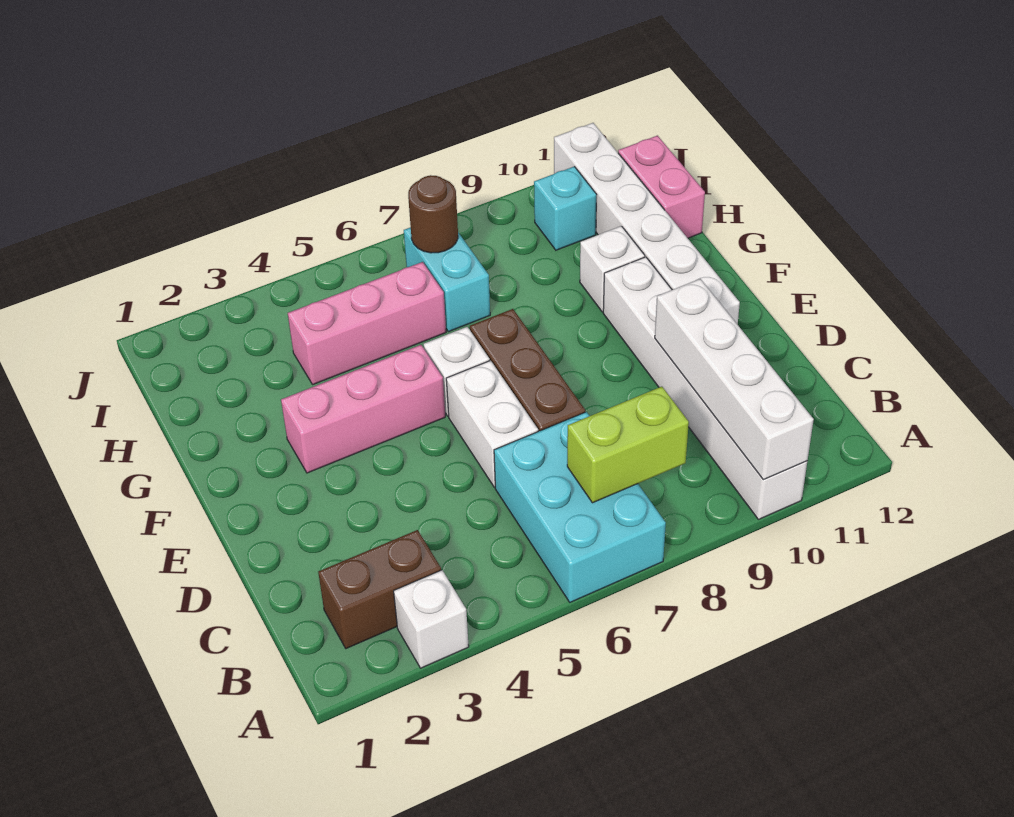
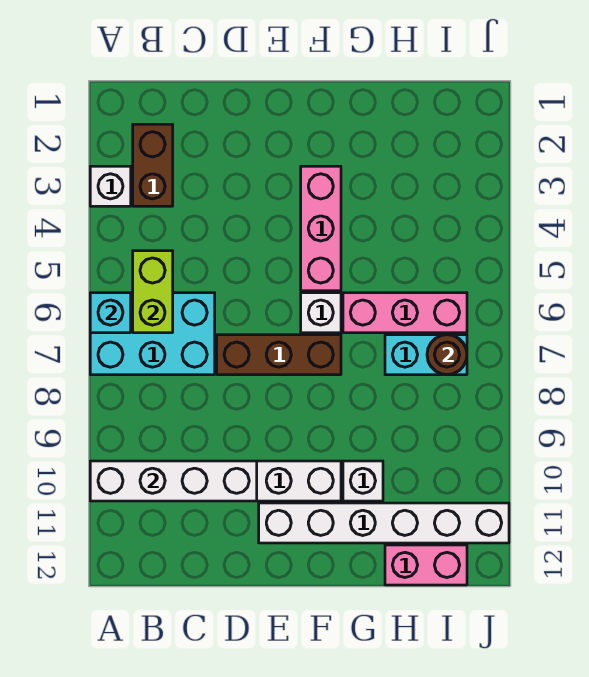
lime brick B7:B8 level 2 -> lime brick B5:B6 level 2
white brick D6:E6 level 1 -> none
pink brick H4:H6 level 1 -> pink brick G6:I6 level 1
cyan brick I10 level 1 -> cyan brick A6 level 2

